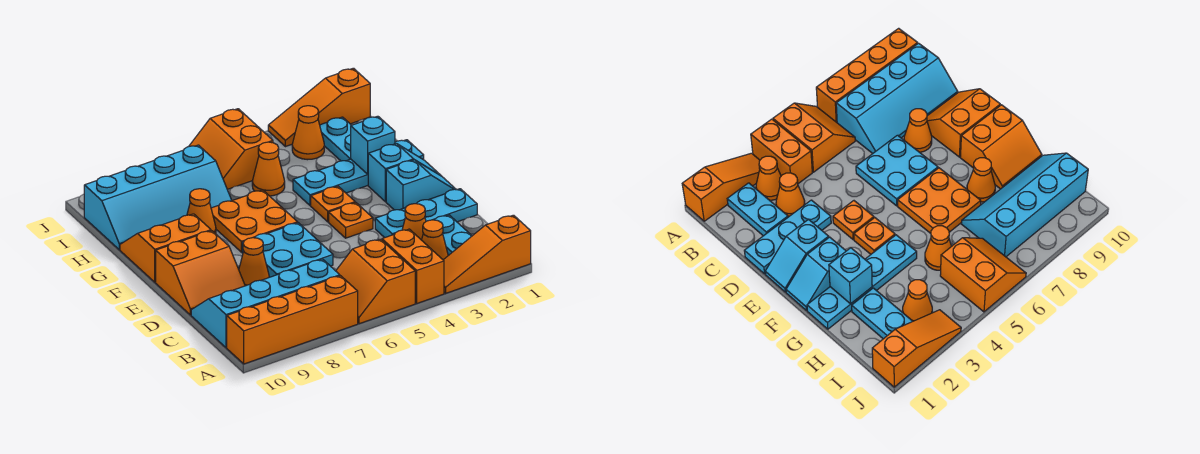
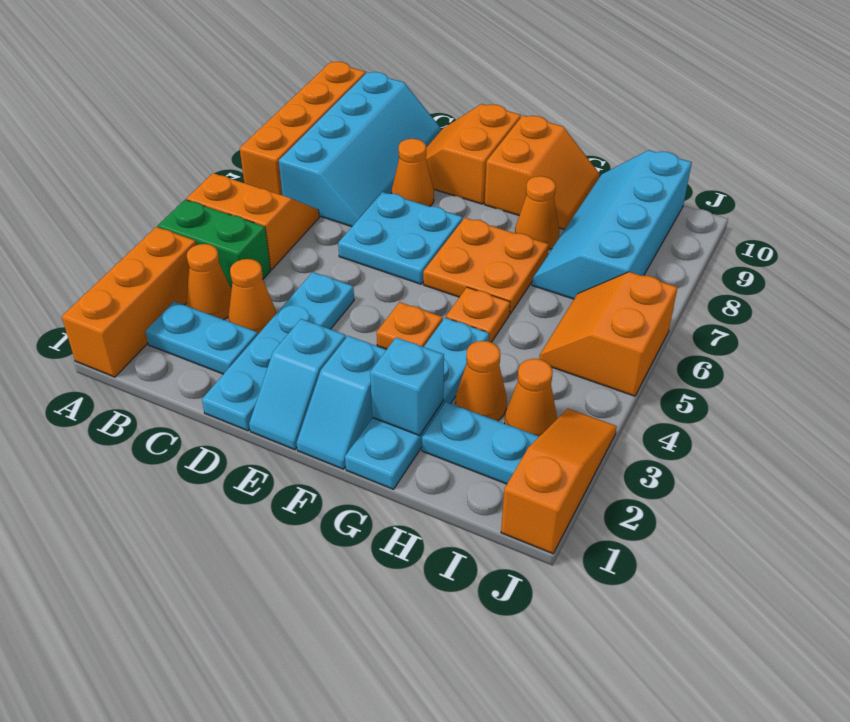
orange slope A1:A3 level 1 top 1 -> orange brick A1:A3 level 1
orange brick A4:B4 level 1 -> green brick A4:B4 level 1
cyan plate D1:D3 level 1 -> cyan plate D1:D4 level 1
orange plate E4 level 1 -> orange plate G5 level 1
orange cone H5 level 1 -> orange cone H3 level 1
orange slope I5:J6 level 1 top 5 -> orange slope I5:J6 level 1 top J

